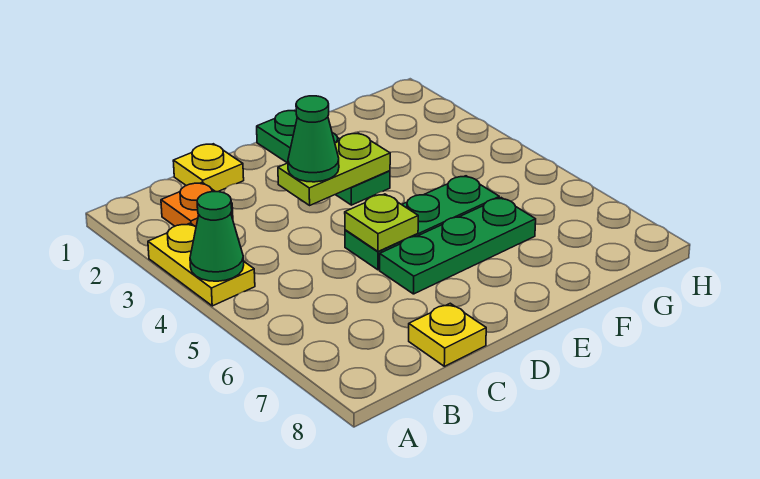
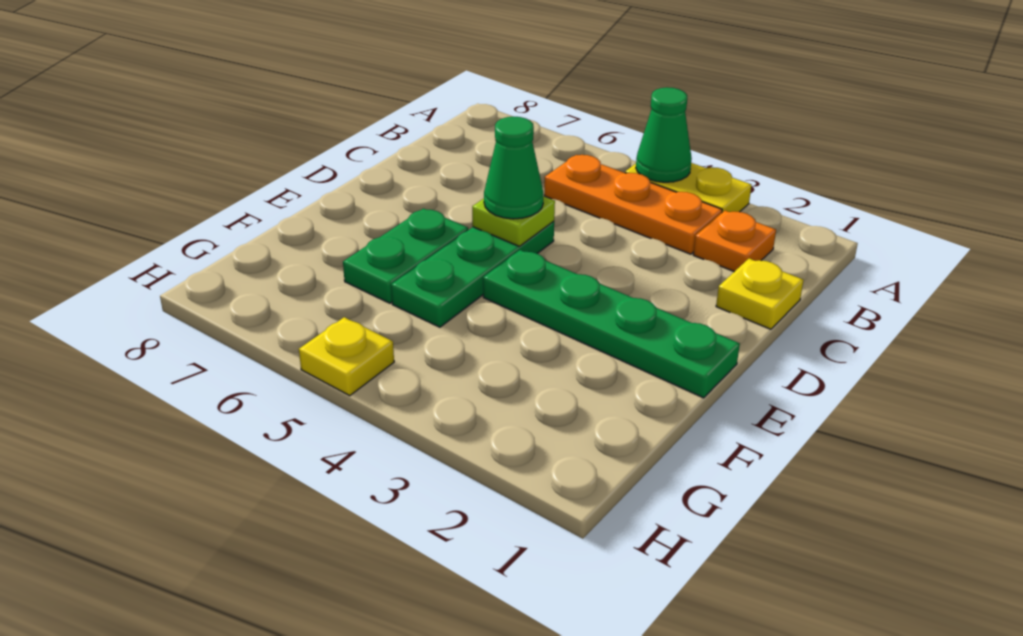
none -> orange plate B3:B5 level 1
yellow plate C8 level 1 -> yellow plate H5 level 1
lime plate D3:E3 level 2 -> none
green cone D3 level 3 -> green cone D5 level 3
green plate D6:F6 level 1 -> green plate E6:F6 level 1
green plate E1:E3 level 1 -> green plate E1:E4 level 1

